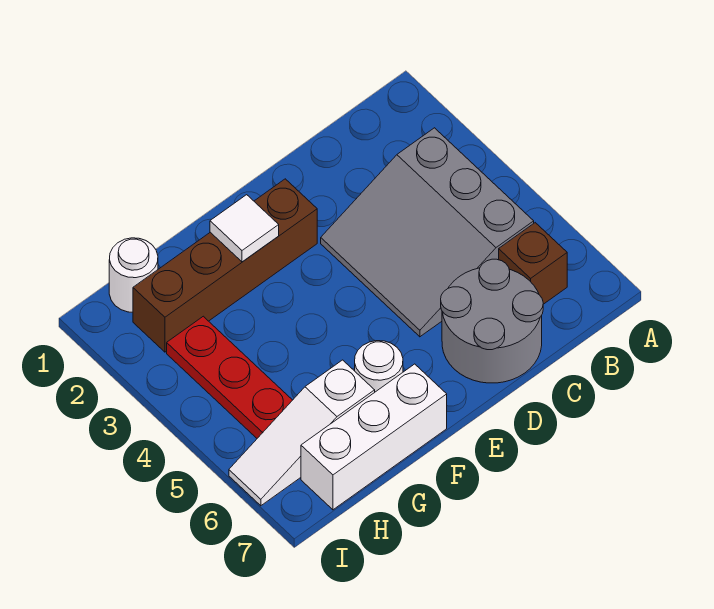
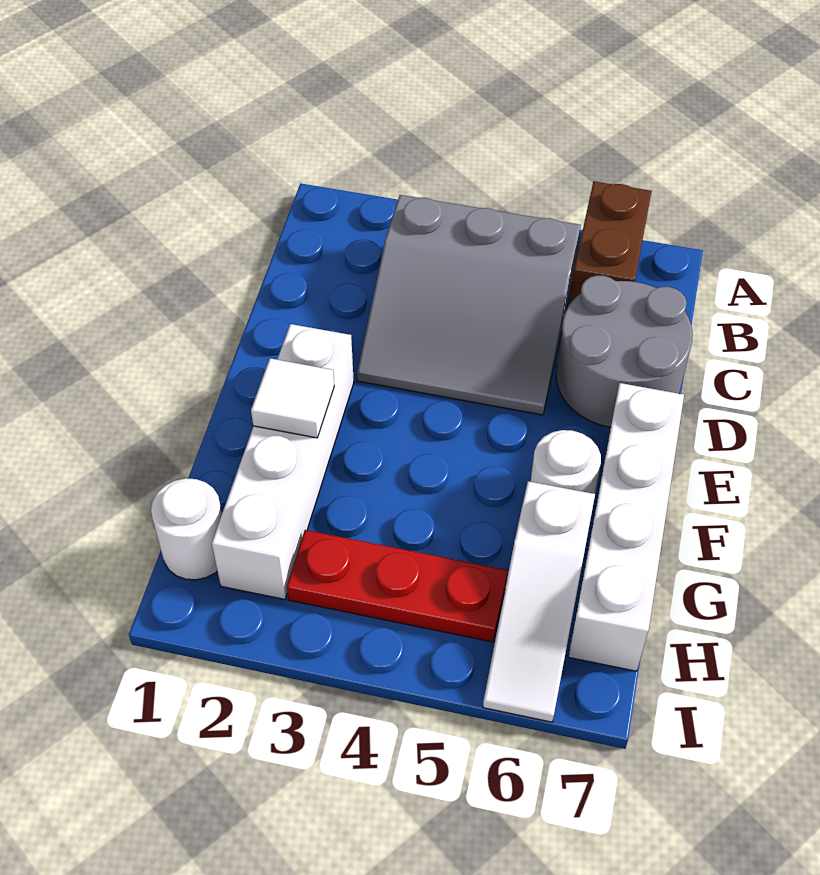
brown brick B6 level 1 -> brown brick A6:B6 level 1
brown brick E2:H2 level 1 -> white brick E2:H2 level 1
white brick F7:H7 level 1 -> white brick E7:H7 level 1

